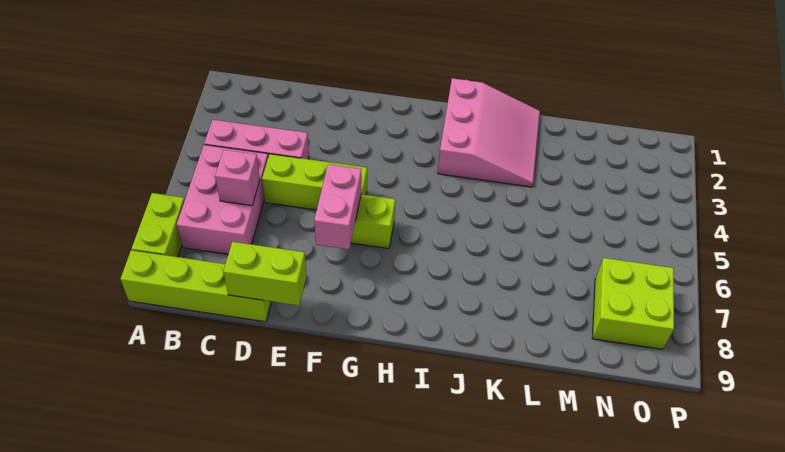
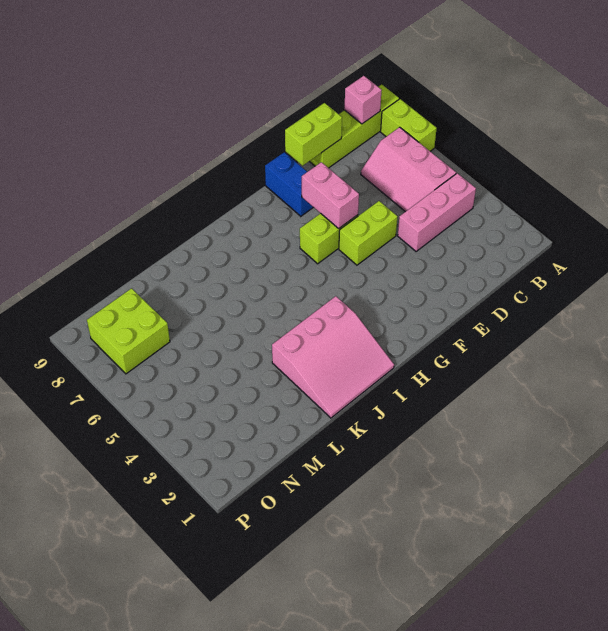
pink brick B5:C7 level 1 -> pink slope B5:C7 level 1 top B
pink brick C6 level 2 -> pink brick B9 level 2
lime brick D5:F5 level 1 -> lime brick E5:F5 level 1
none -> blue brick F8:F9 level 1
pink slope I1:K3 level 1 top I -> pink slope I1:K3 level 1 top 3

